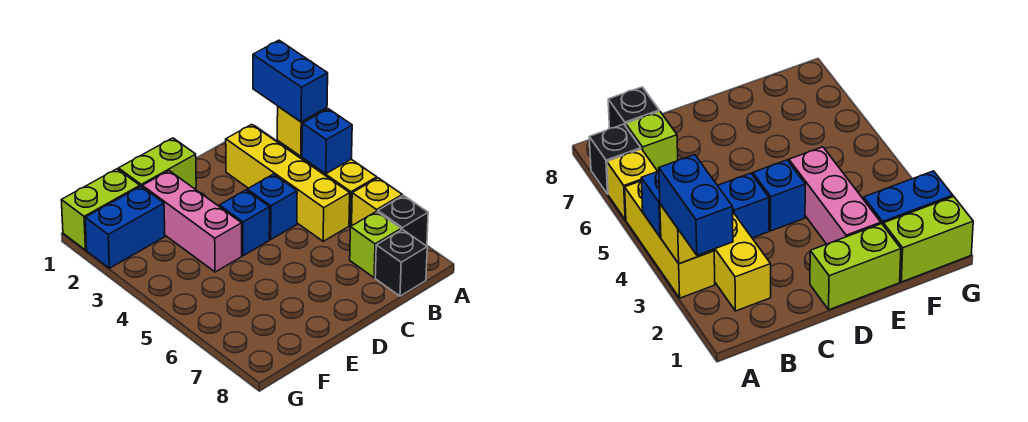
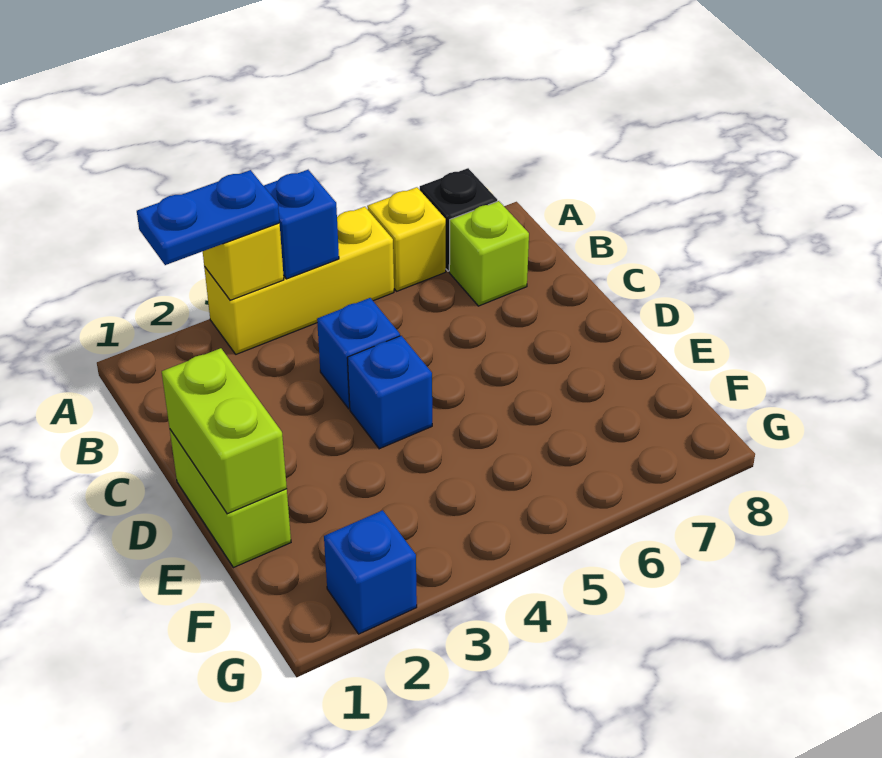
blue brick A2:A3 level 3 -> blue plate A2:A3 level 3
yellow brick B2:B5 level 1 -> none
black brick B8 level 1 -> none
pink brick E2:E4 level 1 -> none
lime brick F1:G1 level 1 -> lime brick D1:E1 level 2
blue brick F2:G2 level 1 -> blue brick G2 level 1

